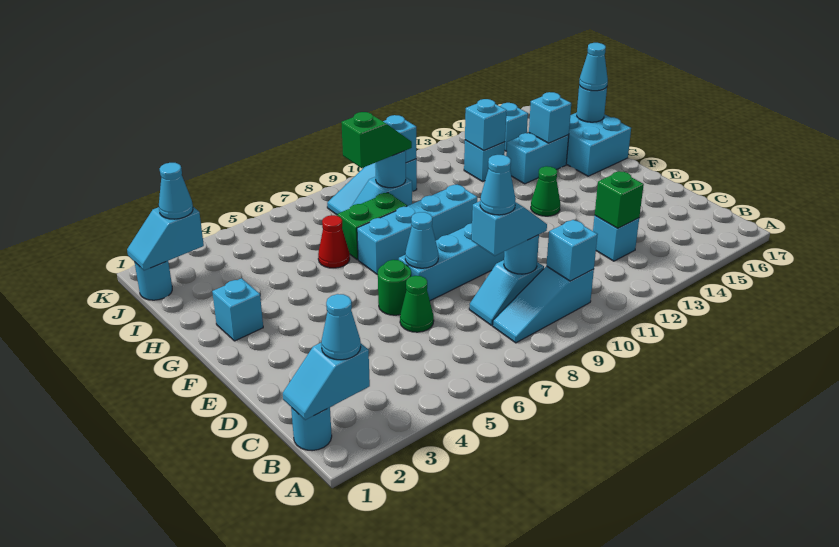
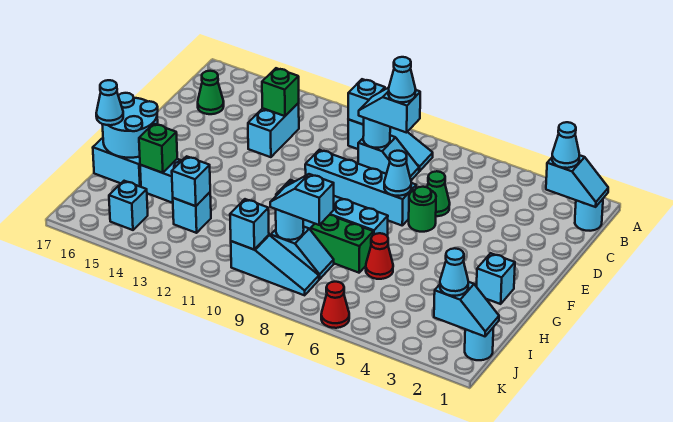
cyan brick C13 level 1 -> cyan brick C13:D13 level 1
green cone F13 level 1 -> green cone C16 level 1
cyan brick H15 level 2 -> green brick H15 level 2
cyan round brick H17 level 2 -> cyan round brick G16:H17 level 2
green slope I8:I9 level 3 top 8 -> cyan slope I8:I9 level 3 top 8
none -> red cone K6 level 1

